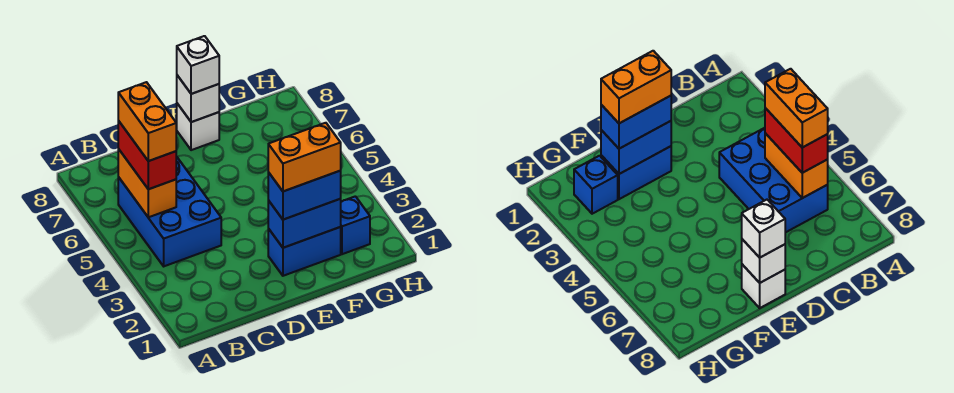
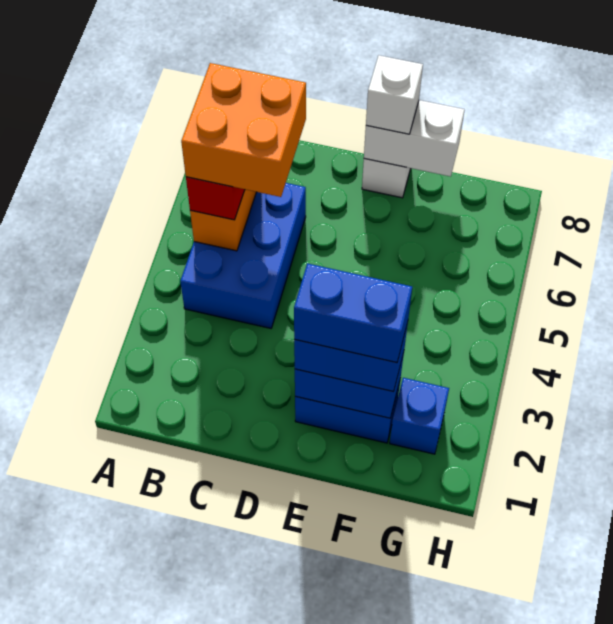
orange brick B5:B6 level 4 -> orange brick B5:C6 level 4
orange brick E2:F2 level 4 -> blue brick E2:F2 level 4
white brick E8 level 2 -> white brick E8:F8 level 2

